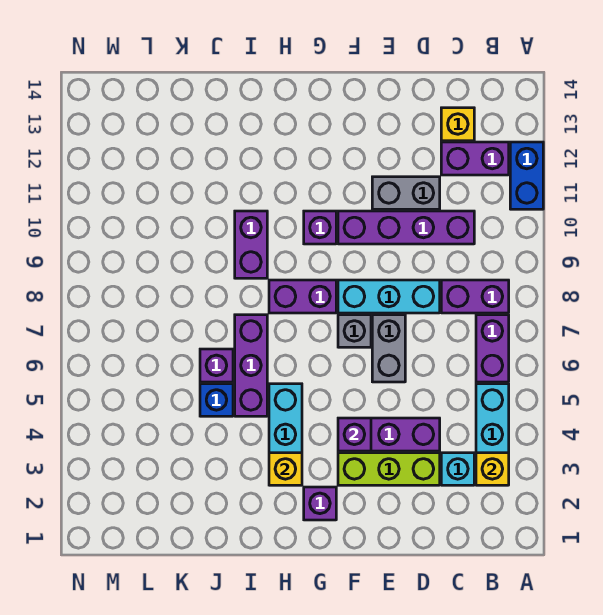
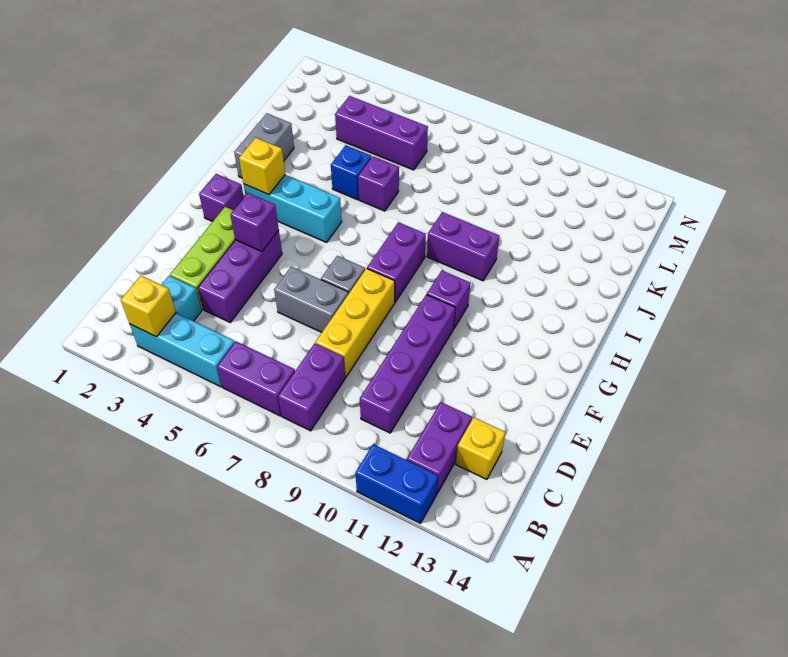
cyan brick D8:F8 level 1 -> yellow brick D8:F8 level 1
grey brick D11:E11 level 1 -> grey brick I2:J2 level 1
purple brick I5:I7 level 1 -> purple brick L4:L6 level 1

